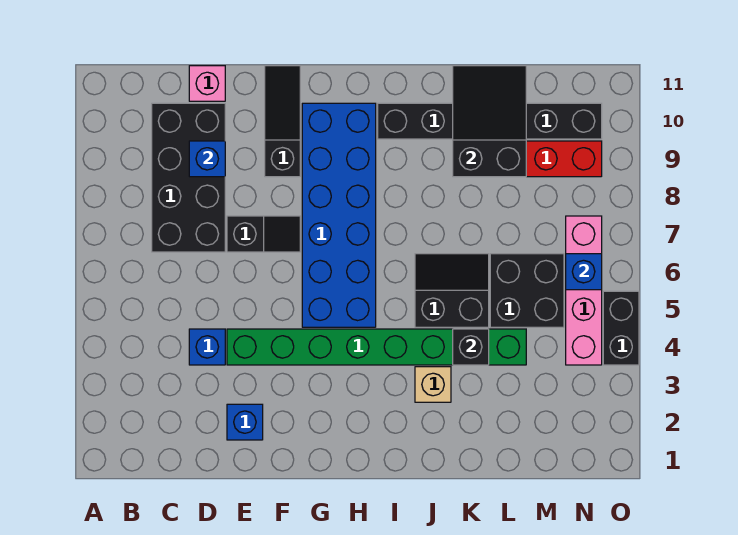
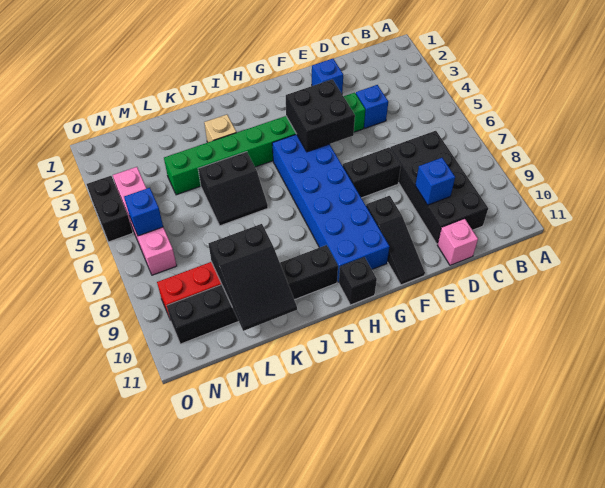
black slope E7:F7 level 1 top E -> black brick E7:F7 level 1
black brick K4 level 2 -> black brick H11 level 1
black brick L5:M6 level 1 -> black brick F4:G5 level 2

